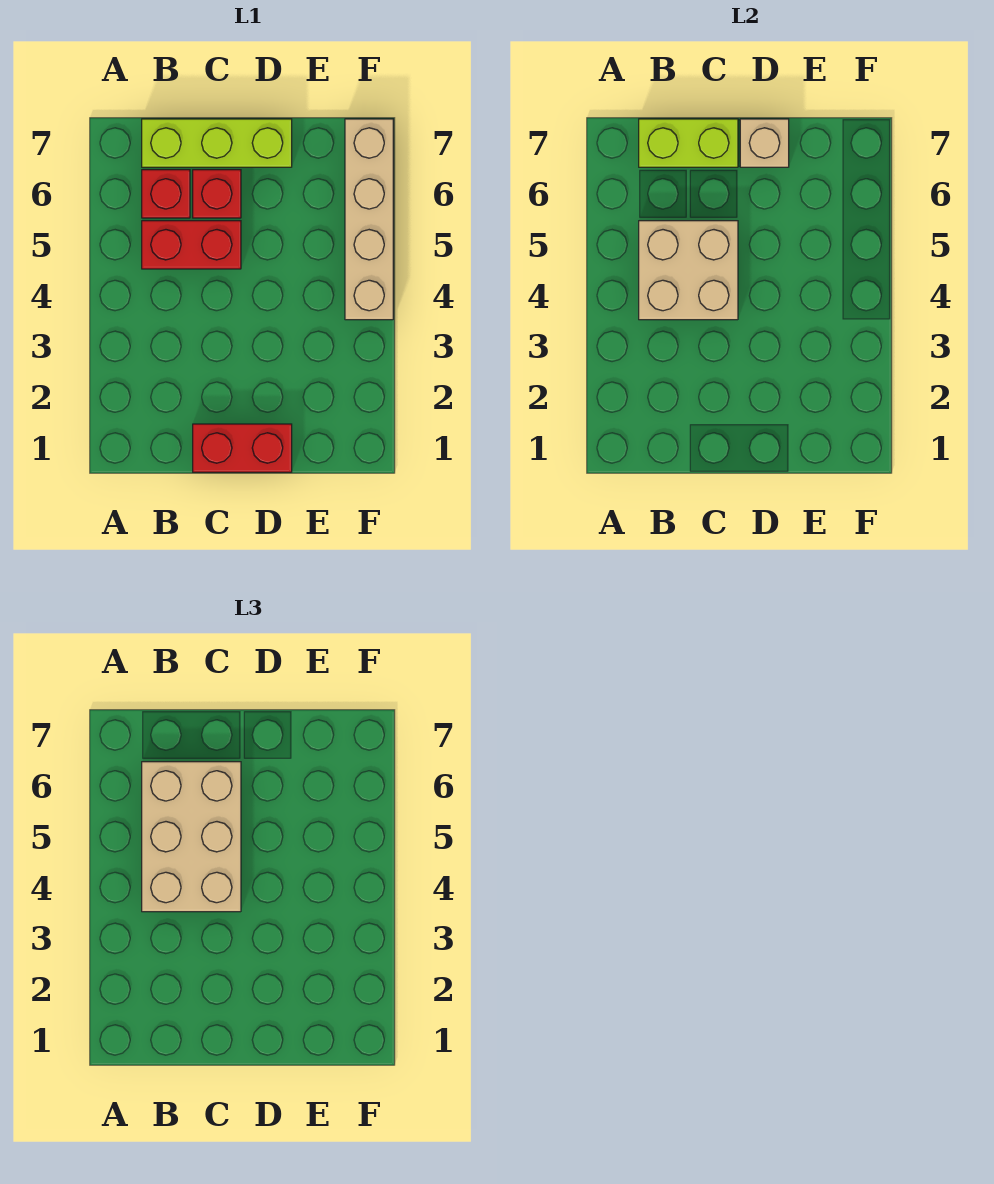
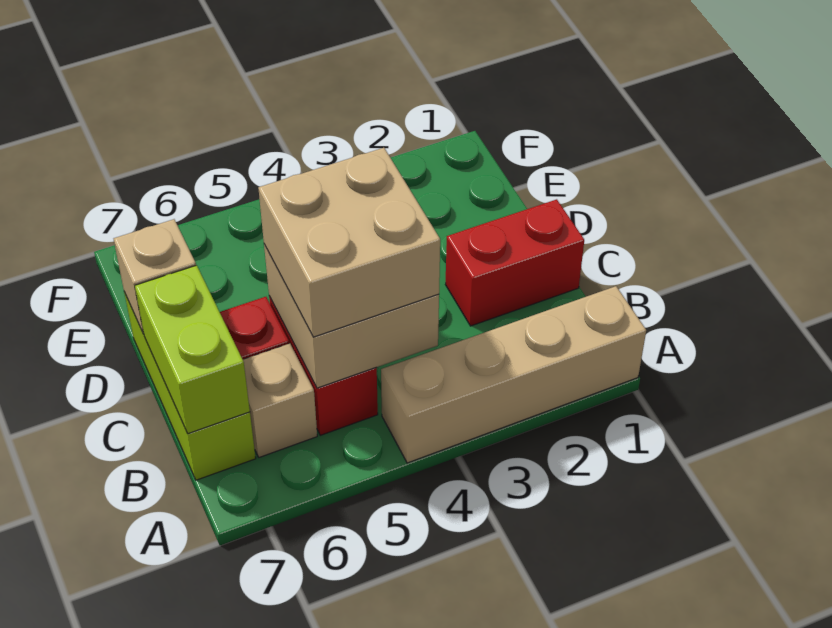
tan brick B4:C6 level 3 -> tan brick B4:C5 level 3
red brick B6 level 1 -> tan brick B6 level 1
red brick C1:D1 level 1 -> red brick C1:C2 level 1
tan brick F4:F7 level 1 -> tan brick A1:A4 level 1

